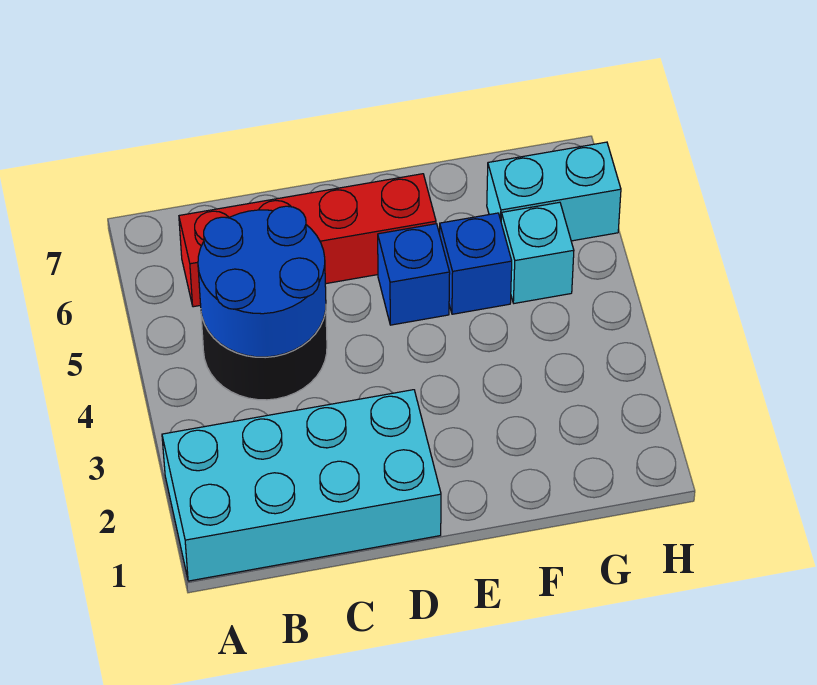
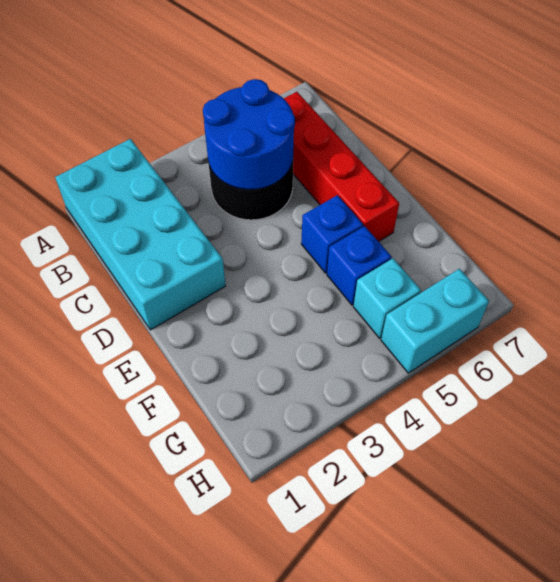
cyan brick G6:H6 level 1 -> cyan brick H5:H6 level 1

